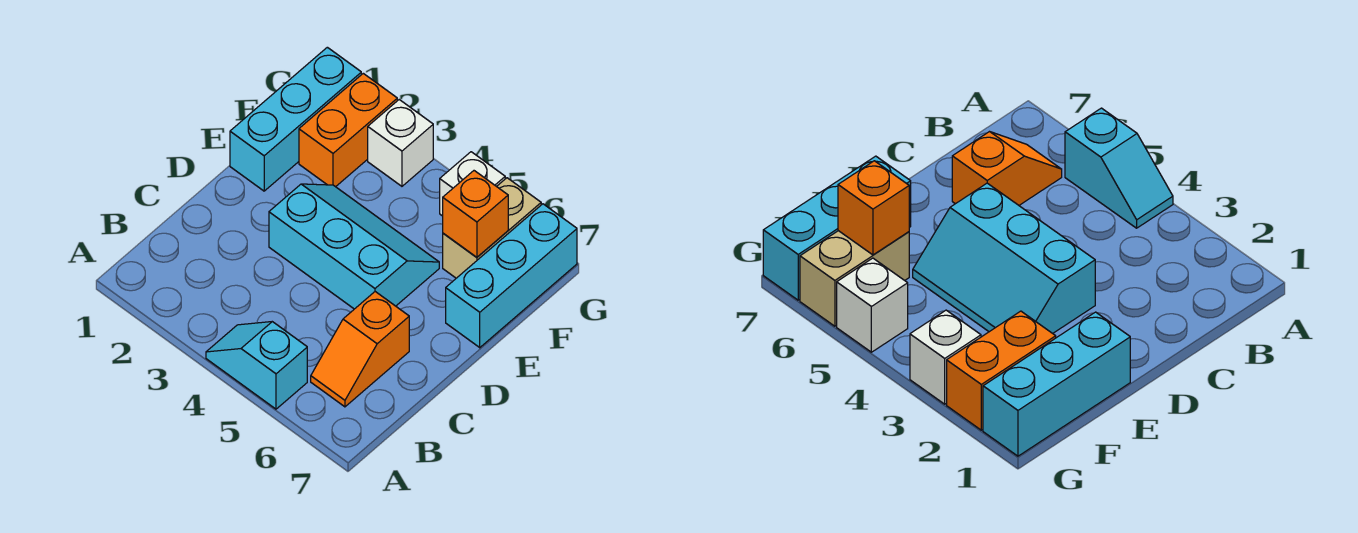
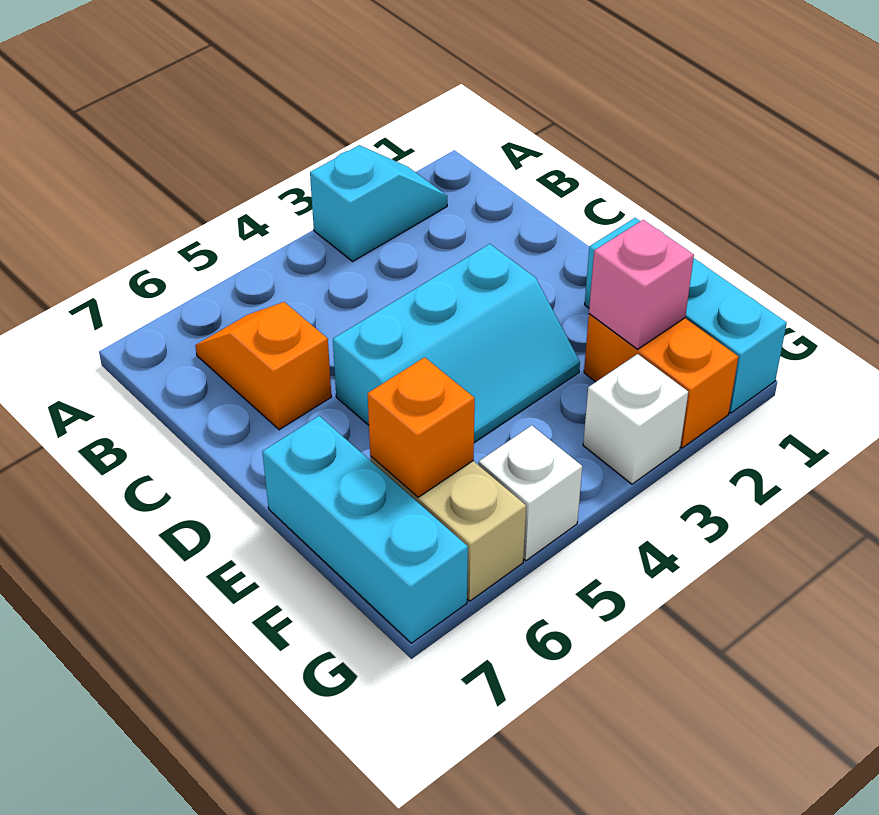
cyan slope A4:A5 level 1 top 5 -> cyan slope A2:A3 level 1 top 3
none -> pink brick F2 level 2

